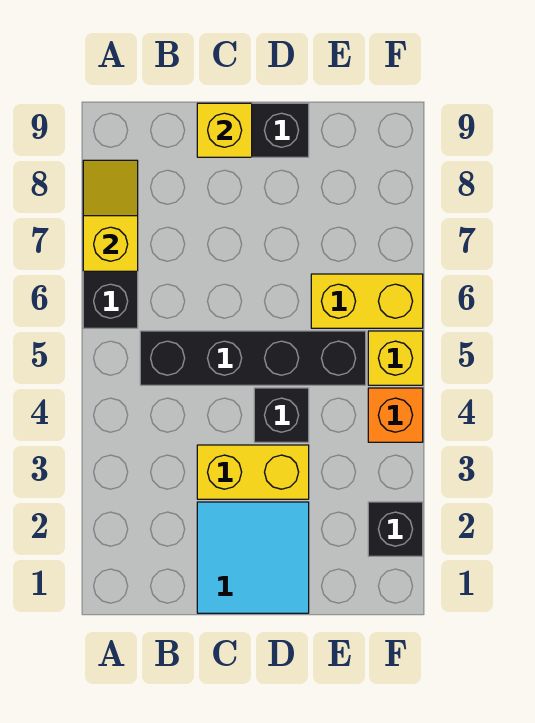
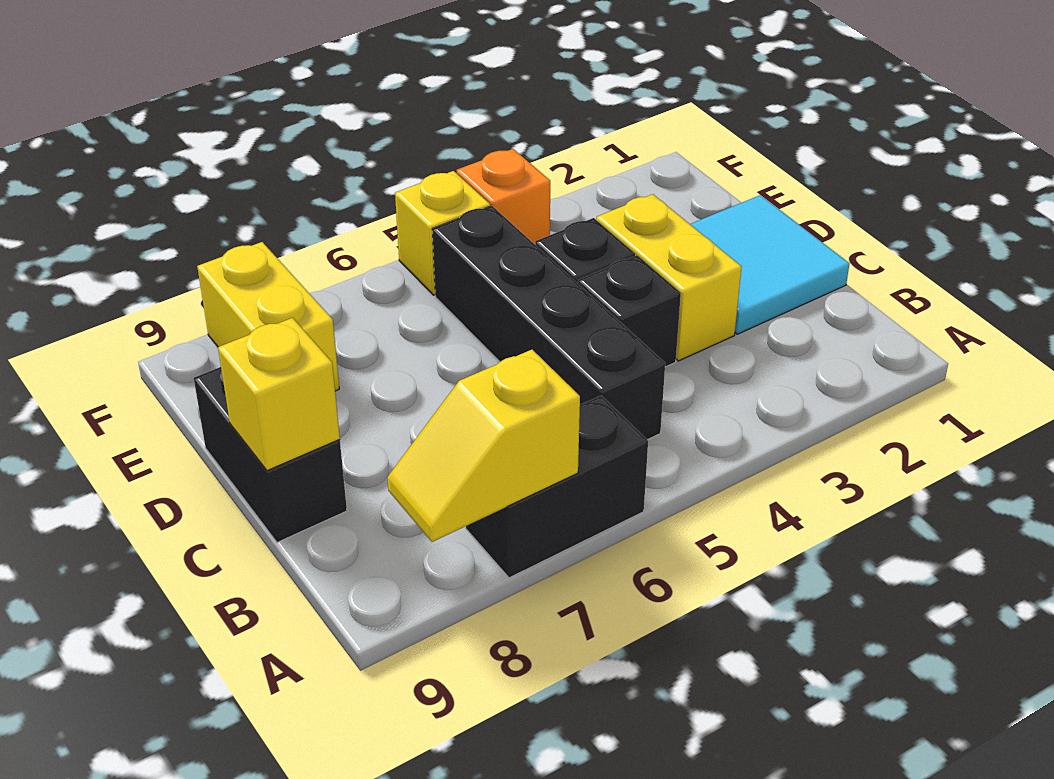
yellow brick E6:F6 level 1 -> yellow brick E8:F8 level 1
black brick F2 level 1 -> black brick C4 level 1

